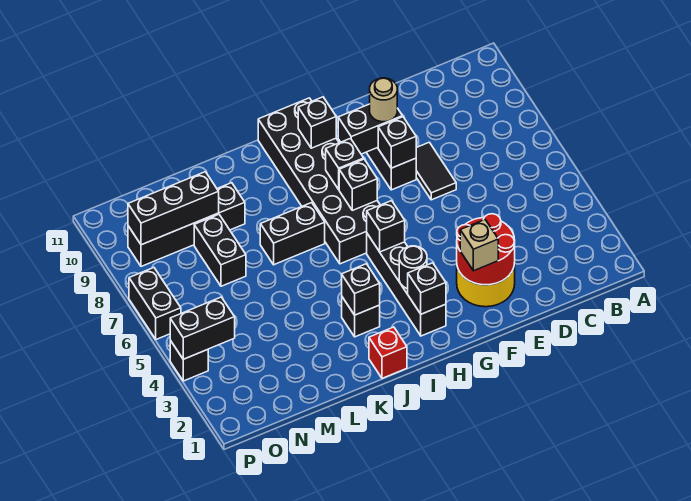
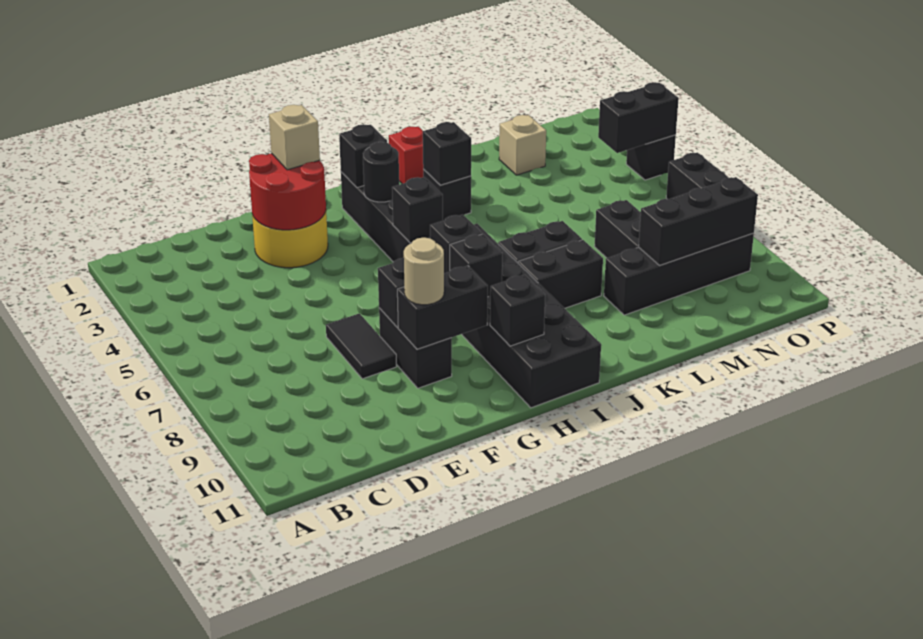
none -> black brick J8:K8 level 1
none -> tan brick M2 level 1

